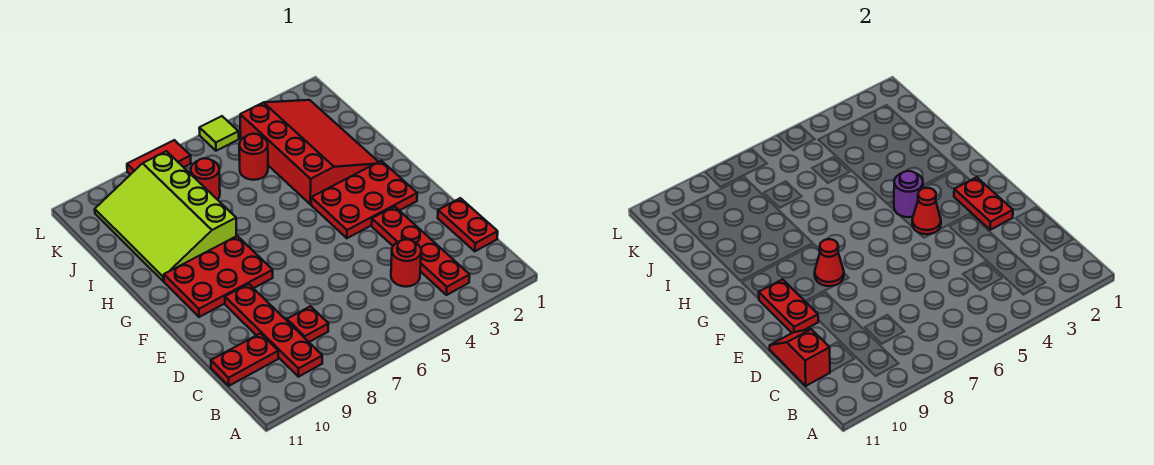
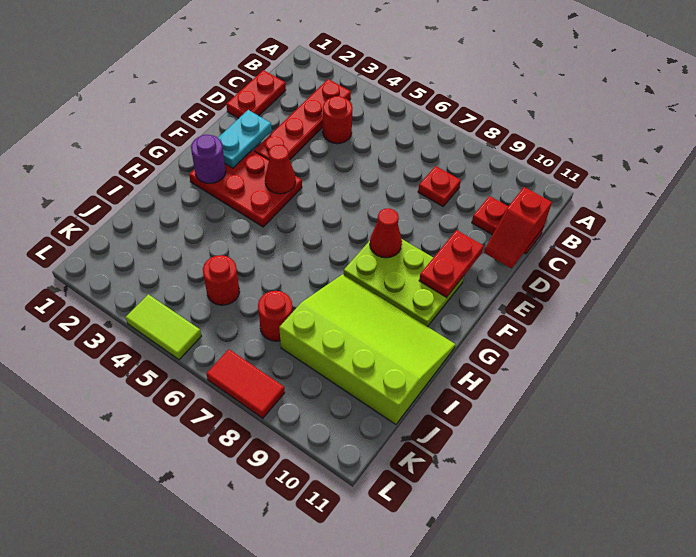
red plate B9:E9 level 1 -> none
red plate E2:F2 level 2 -> cyan plate E2:F2 level 2
red plate F8:G10 level 1 -> lime plate F8:G10 level 1
purple round brick G4 level 2 -> purple round brick G2 level 2
red slope H2:K4 level 1 top 4 -> none
lime slope H8:K10 level 1 top 8 -> lime slope H8:J11 level 1 top J
lime tile L5 level 1 -> lime tile L4:L5 level 1

